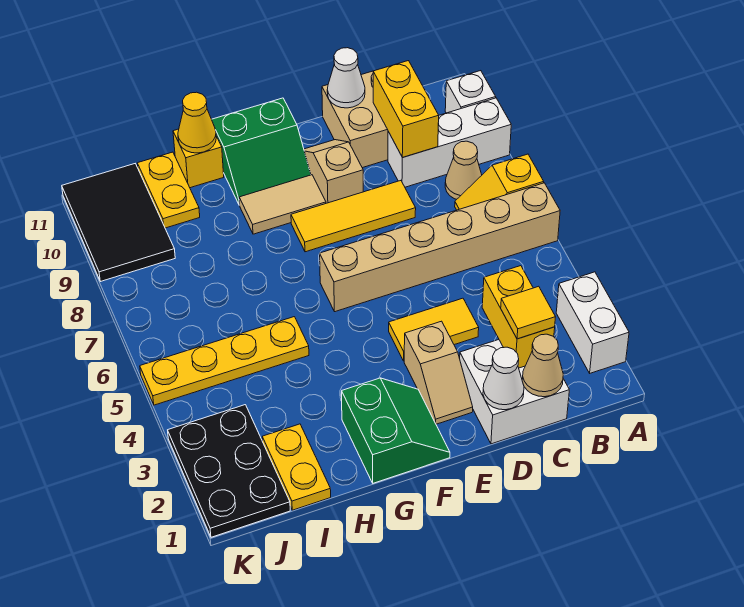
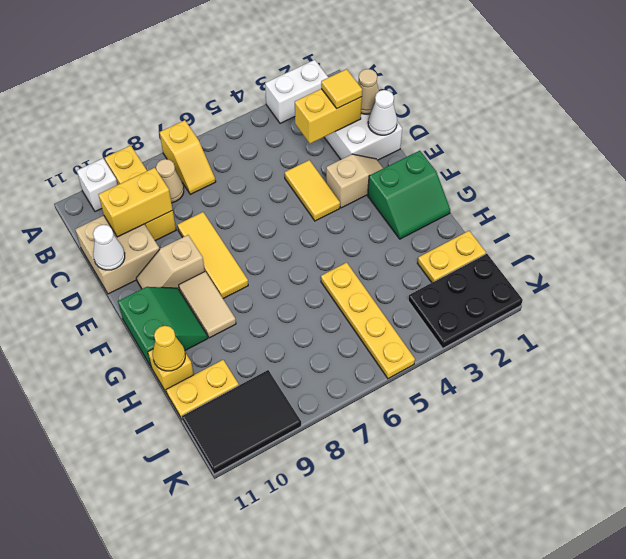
tan brick A6:F6 level 1 -> none
white brick A9:C9 level 1 -> yellow brick A9:C9 level 1
green slope F1:G2 level 1 top G -> green slope F1:G2 level 1 top F

